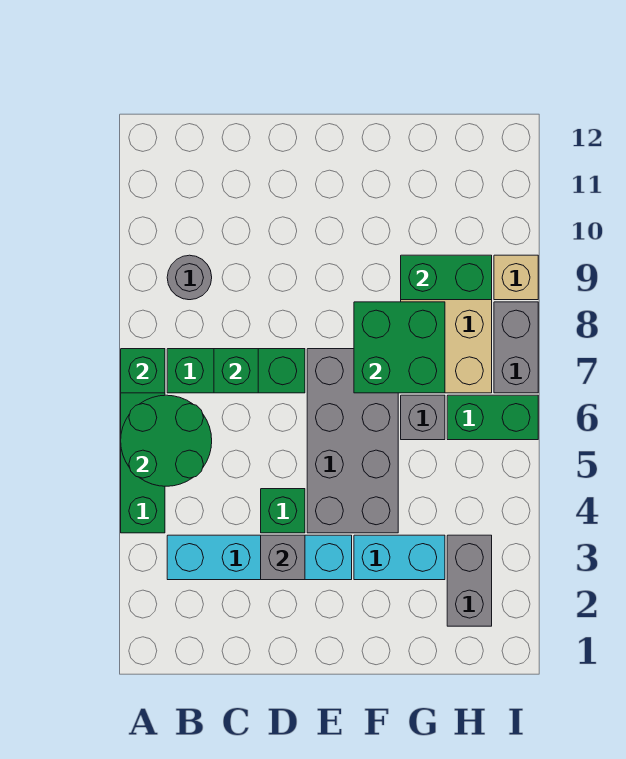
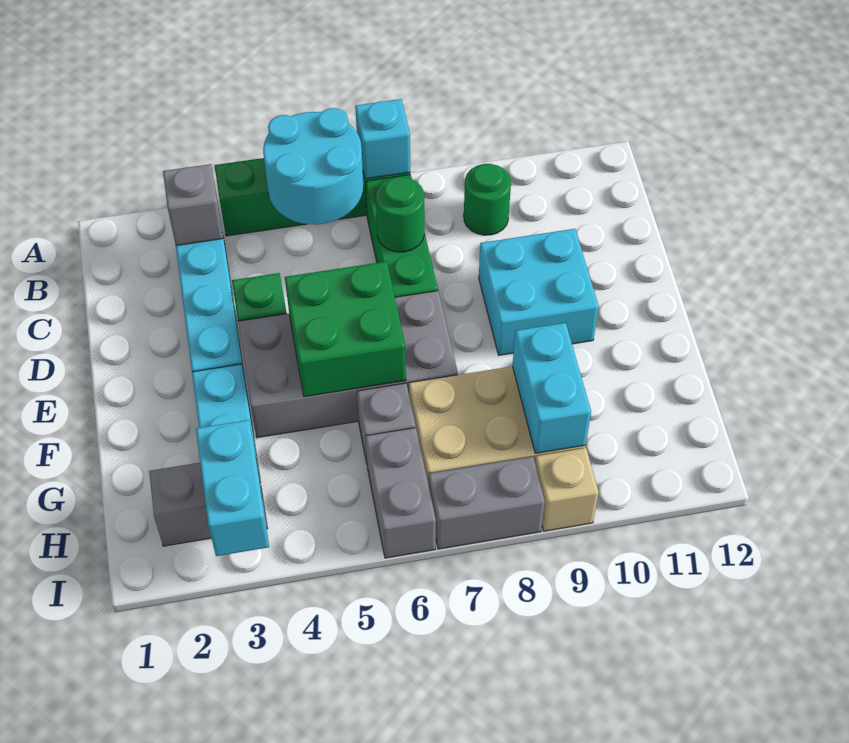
green round brick A5:B6 level 2 -> cyan round brick A5:B6 level 2
green brick A7 level 2 -> cyan brick A7 level 2
grey round brick B9 level 1 -> green round brick B9 level 1
green brick C7 level 2 -> green round brick C7 level 2
grey brick D3 level 2 -> grey brick B3 level 2
none -> cyan brick D9:E10 level 1
green brick F7:G8 level 2 -> green brick E5:F6 level 2
green brick G9:H9 level 2 -> cyan brick G9:H9 level 2
none -> cyan brick H3:I3 level 2
green brick H6:I6 level 1 -> grey brick H6:I6 level 1

